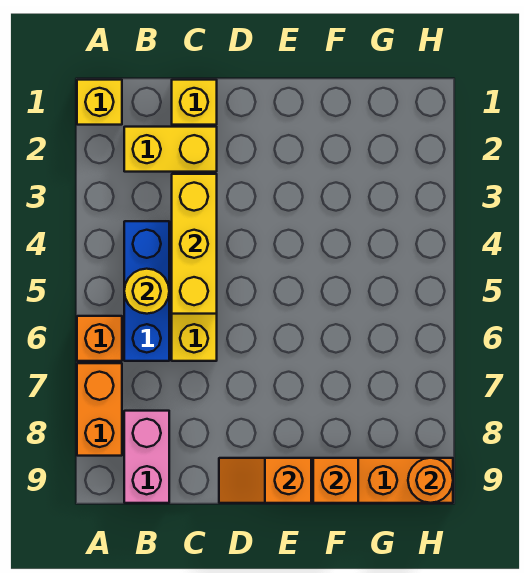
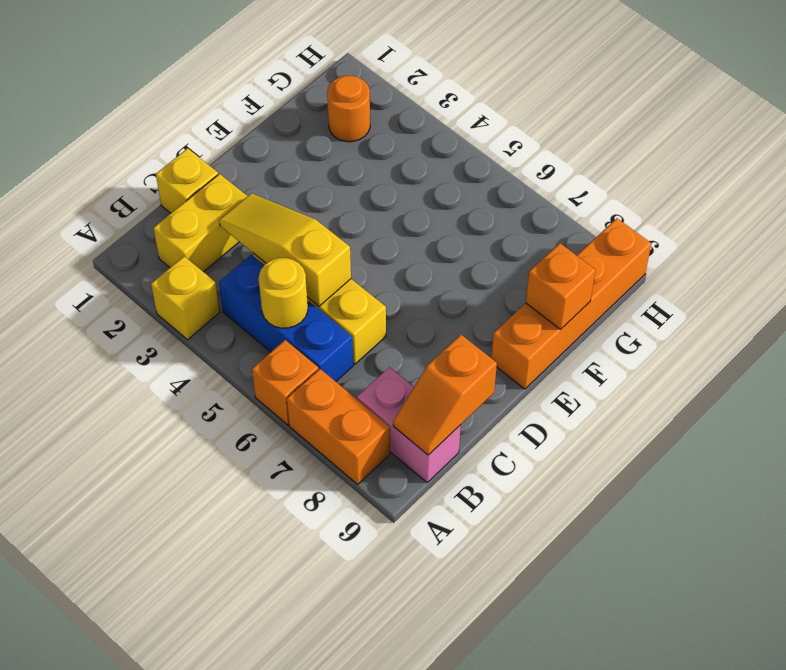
yellow brick A1 level 1 -> yellow brick A3 level 1
yellow brick C3:C5 level 2 -> yellow slope C3:C5 level 2 top 5
orange slope D9:E9 level 2 top E -> orange slope B9:C9 level 2 top C
orange round brick H9 level 2 -> orange round brick G2 level 1

